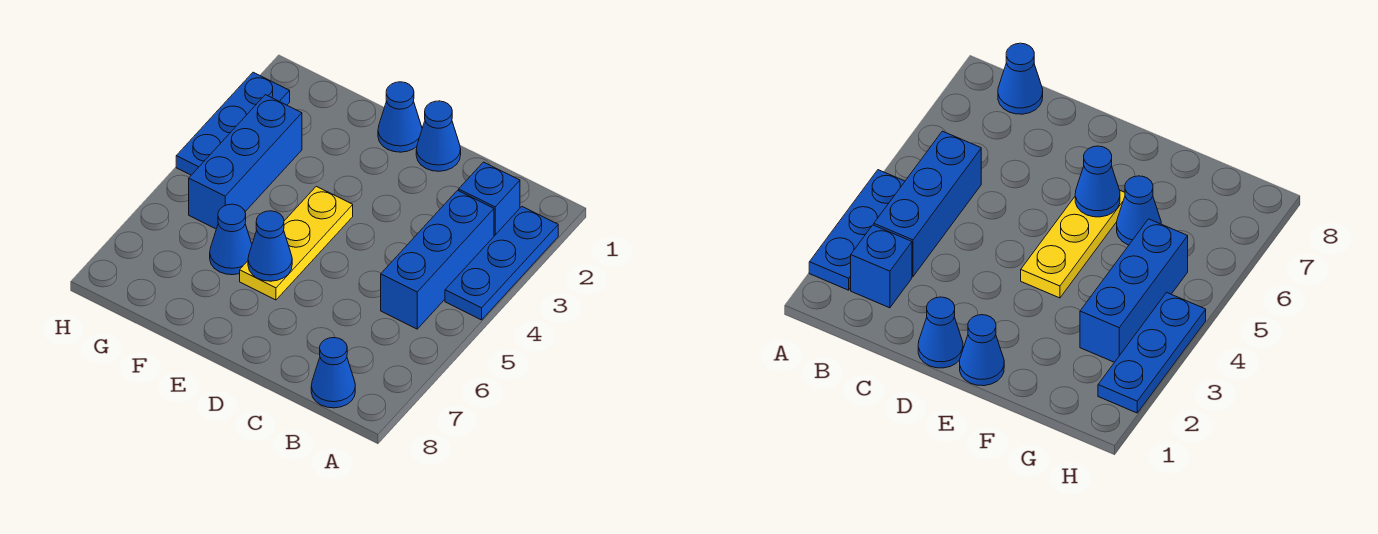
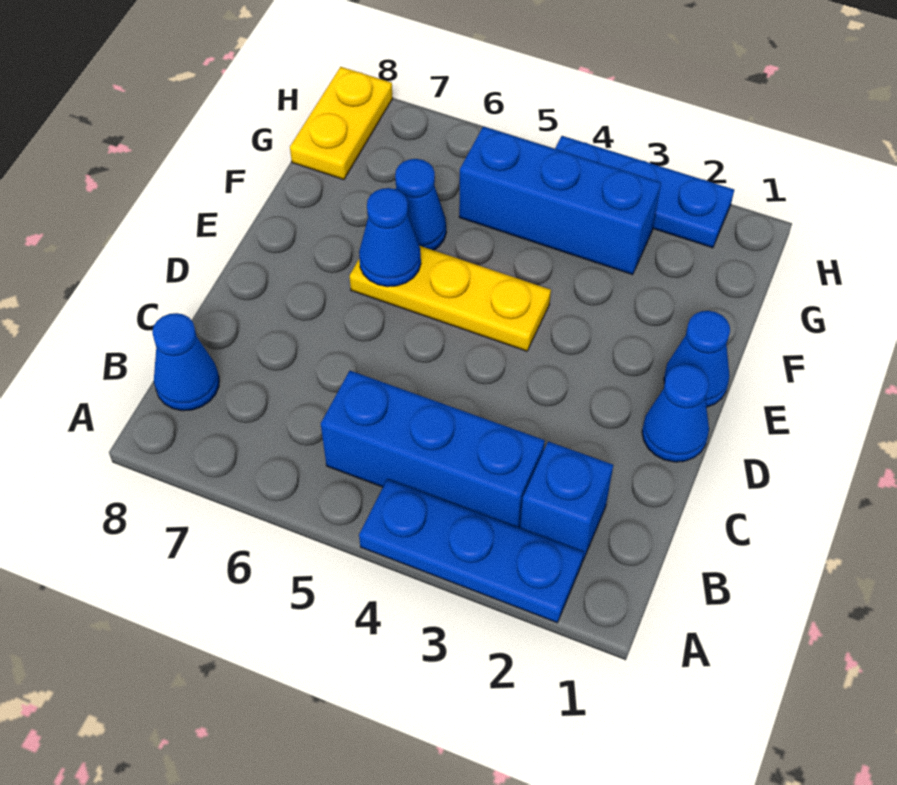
none -> yellow plate G8:H8 level 1

